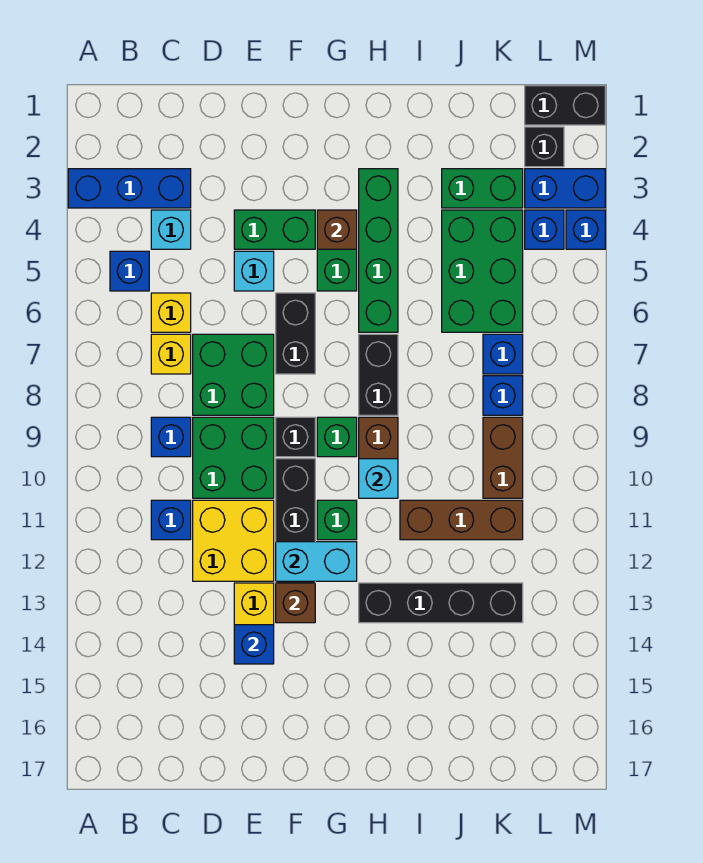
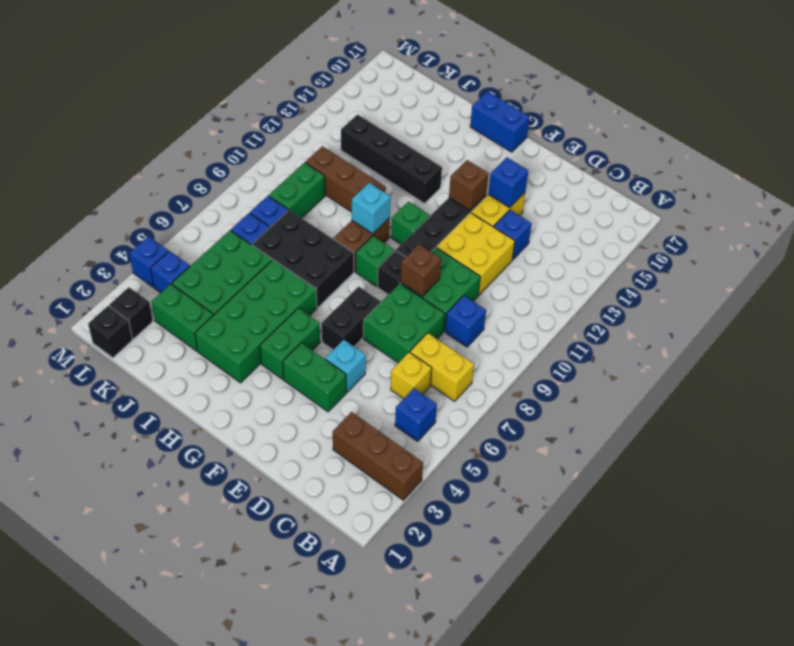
blue brick A3:C3 level 1 -> brown brick A3:C3 level 1
cyan brick C4 level 1 -> none
yellow brick C7 level 1 -> yellow brick B7:C7 level 1
blue brick C11 level 1 -> blue brick D13 level 1
cyan brick F12:G12 level 2 -> none
brown brick G4 level 2 -> brown brick E9 level 2
green brick H3:H6 level 1 -> green brick H3:I6 level 1
black brick H7:H8 level 1 -> black brick H7:J8 level 1
brown brick K9:K10 level 1 -> green brick K9:K10 level 1
black brick L1:M1 level 1 -> black brick L1 level 1
blue brick L3:M3 level 1 -> blue brick G17:H17 level 1

